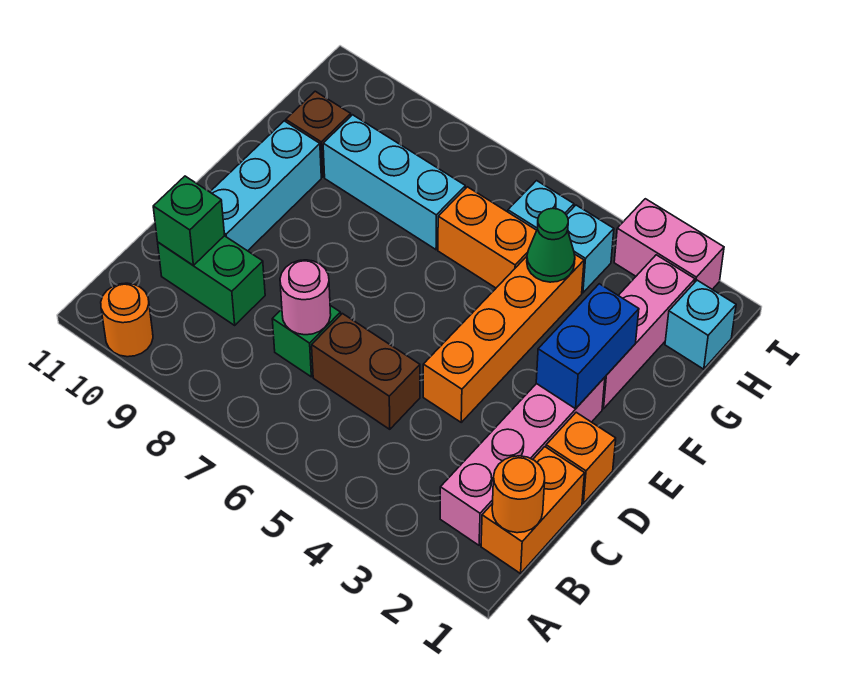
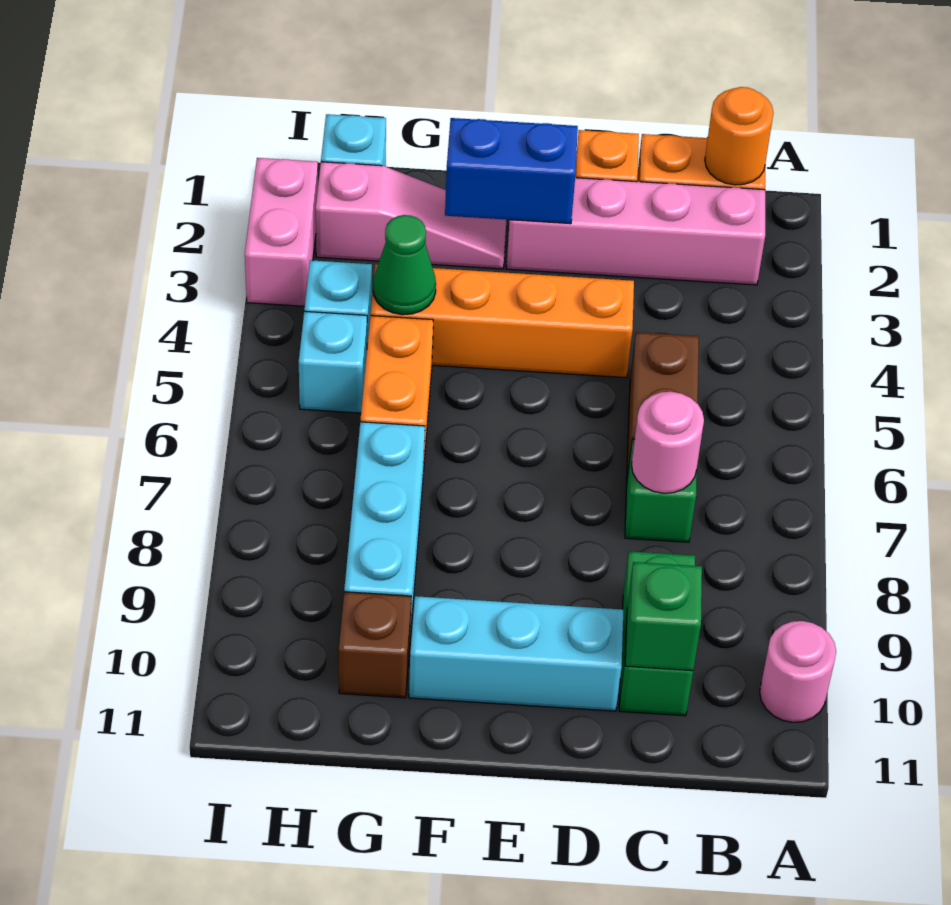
orange round brick A10 level 1 -> pink round brick A10 level 1
pink brick F2:H2 level 1 -> pink slope F2:H2 level 1 top H

